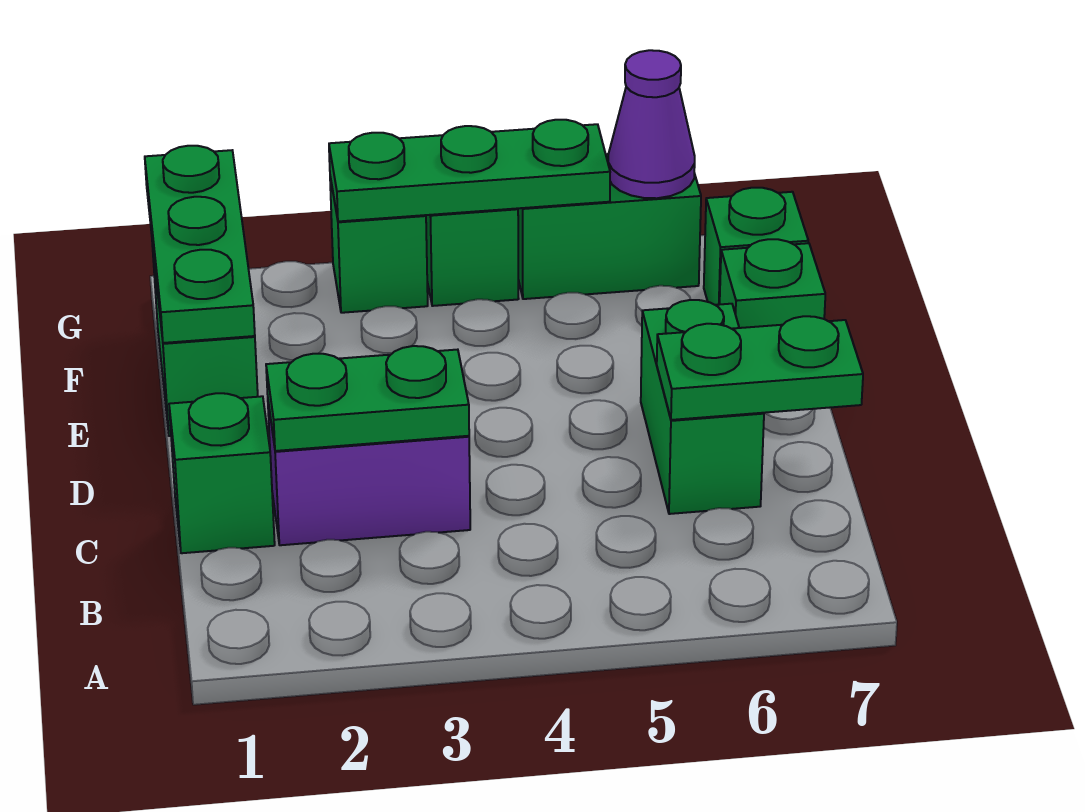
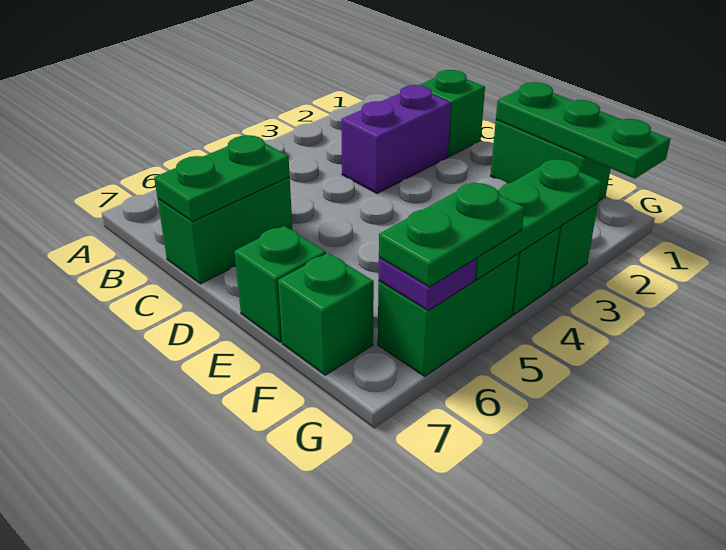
green plate C2:C3 level 2 -> green plate G5:G6 level 3
green brick C6:D6 level 1 -> green brick C6:C7 level 1
purple cone G6 level 2 -> purple plate G6 level 2

